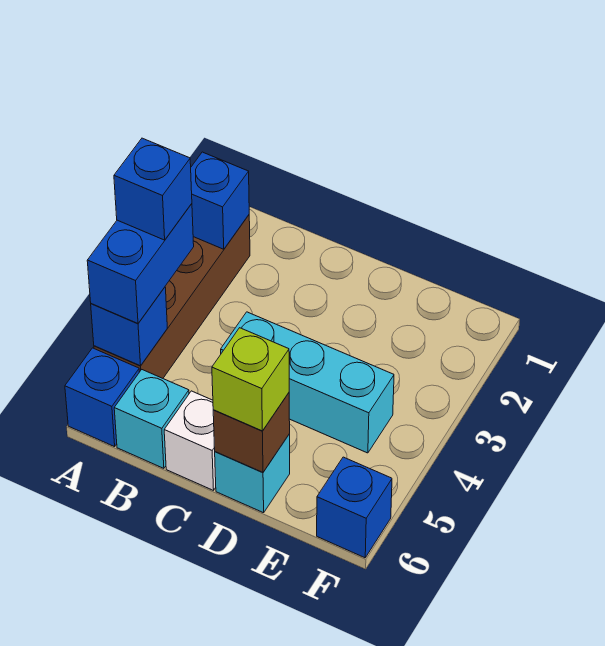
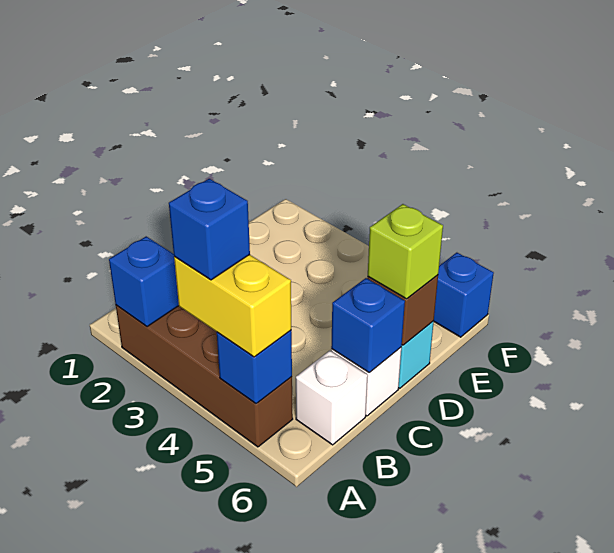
blue brick A4:A5 level 3 -> yellow brick A4:A5 level 3
blue brick A6 level 1 -> blue brick C6 level 2
cyan brick B6 level 1 -> white brick B6 level 1
cyan brick C4:E4 level 1 -> none

